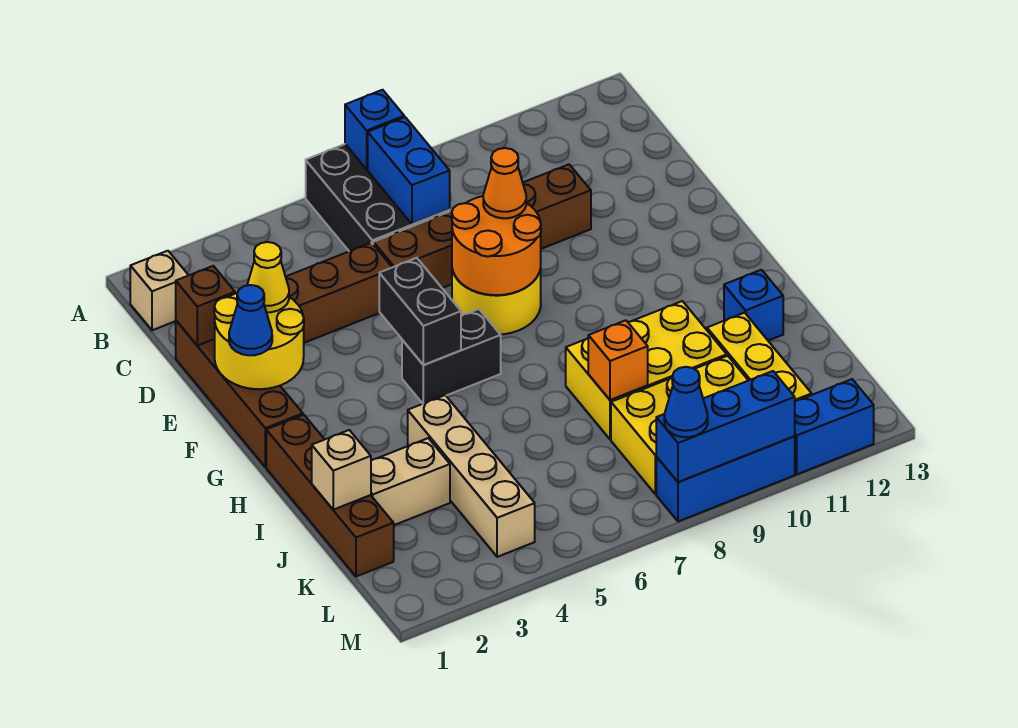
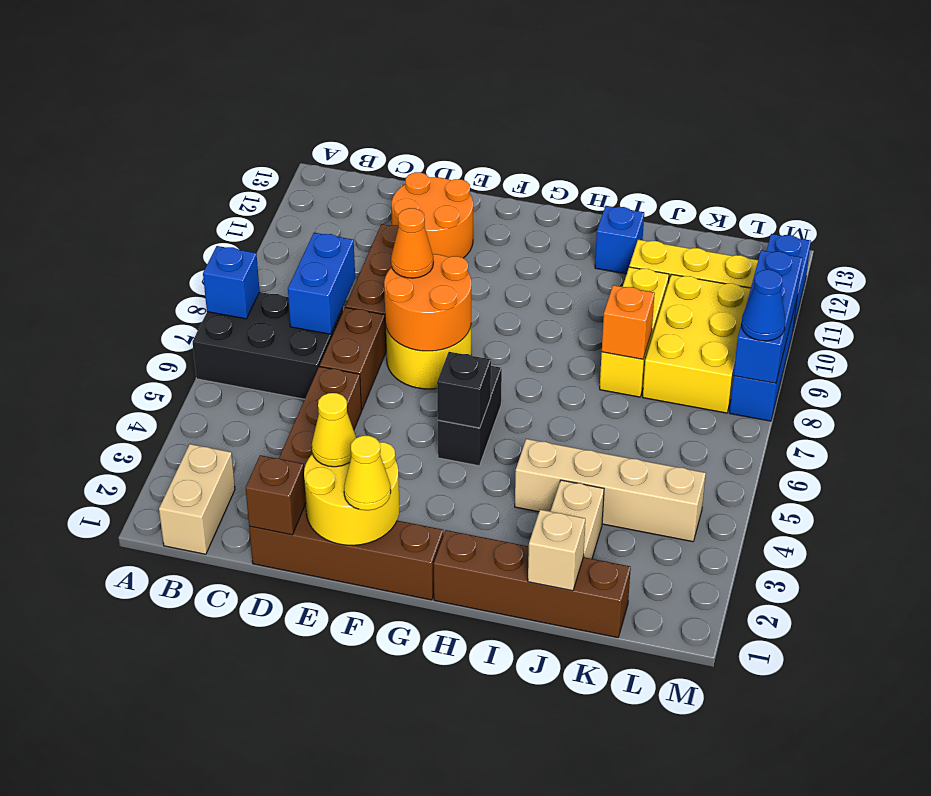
tan brick B1 level 1 -> tan brick B1:B2 level 1
blue brick B7:C7 level 2 -> blue brick C7:C8 level 2
none -> orange round brick D11:E12 level 1
blue cone F1 level 3 -> yellow cone F1 level 3
black brick F5:G5 level 2 -> black brick G5 level 2
yellow brick I8:J10 level 1 -> yellow brick J8:J10 level 1

